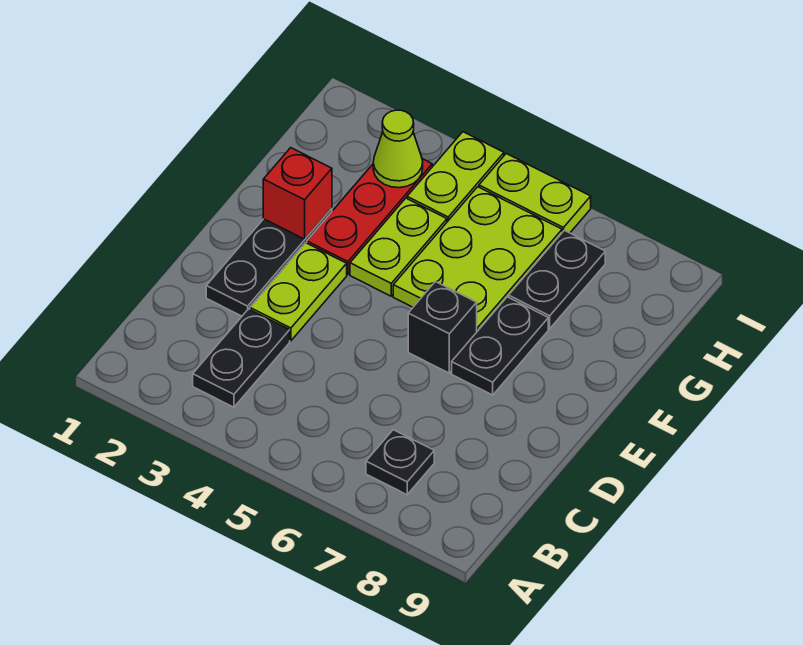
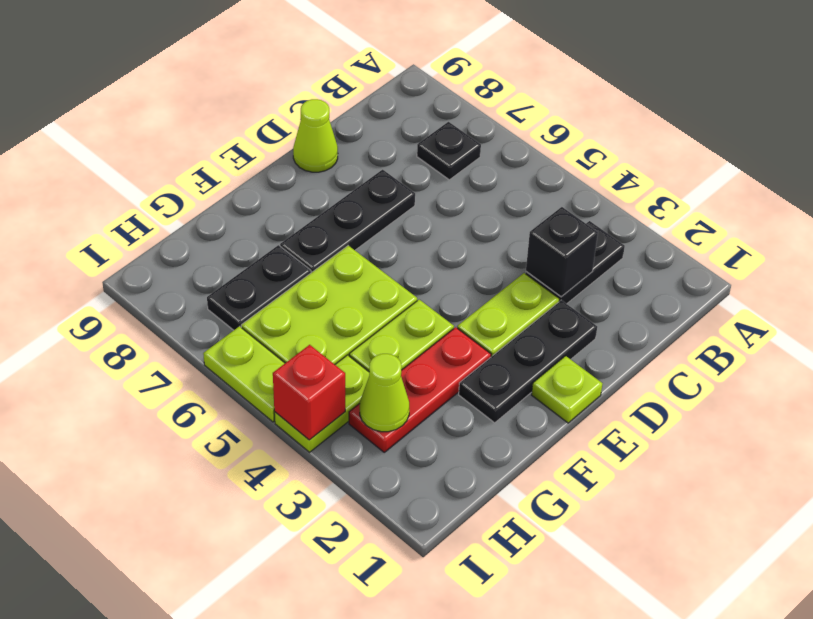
none -> lime cone D9 level 1
none -> lime plate E1 level 1
black brick E6 level 1 -> black brick C3 level 2
black plate E7:F7 level 1 -> black plate D7:F7 level 1
red brick F2 level 2 -> red brick I4 level 2

